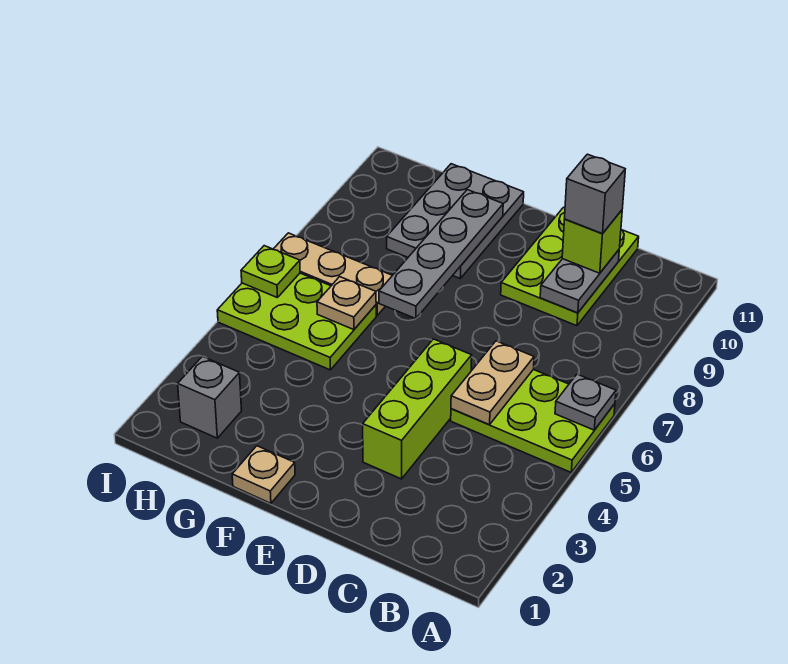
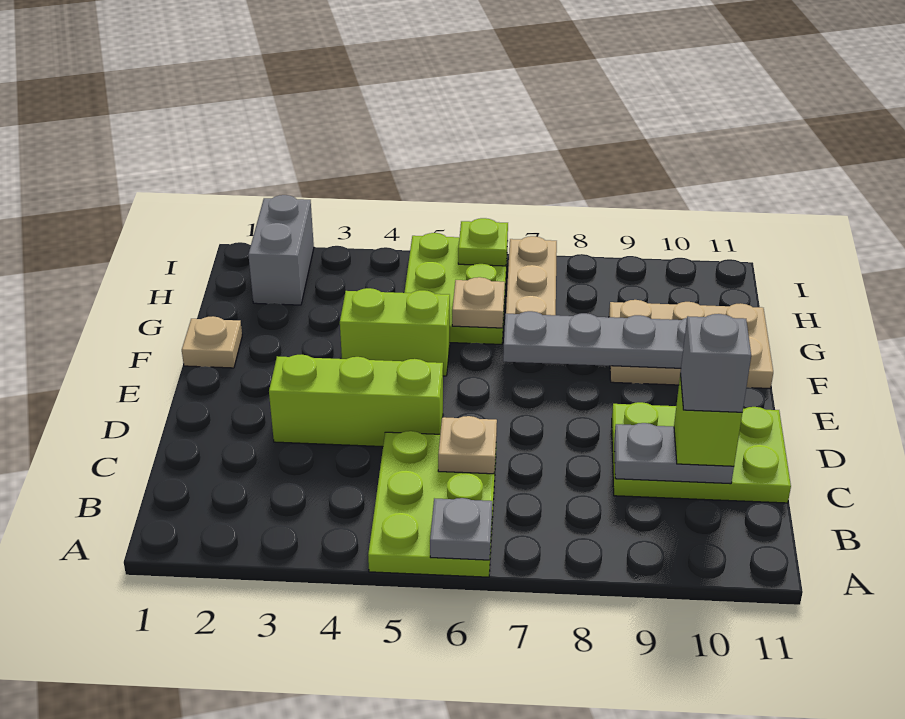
tan plate C5:C6 level 2 -> tan plate C6 level 2
none -> lime brick F4:F5 level 1
grey plate F9:G11 level 1 -> tan plate F9:G11 level 1
grey brick H2 level 1 -> grey brick H2:I2 level 1

